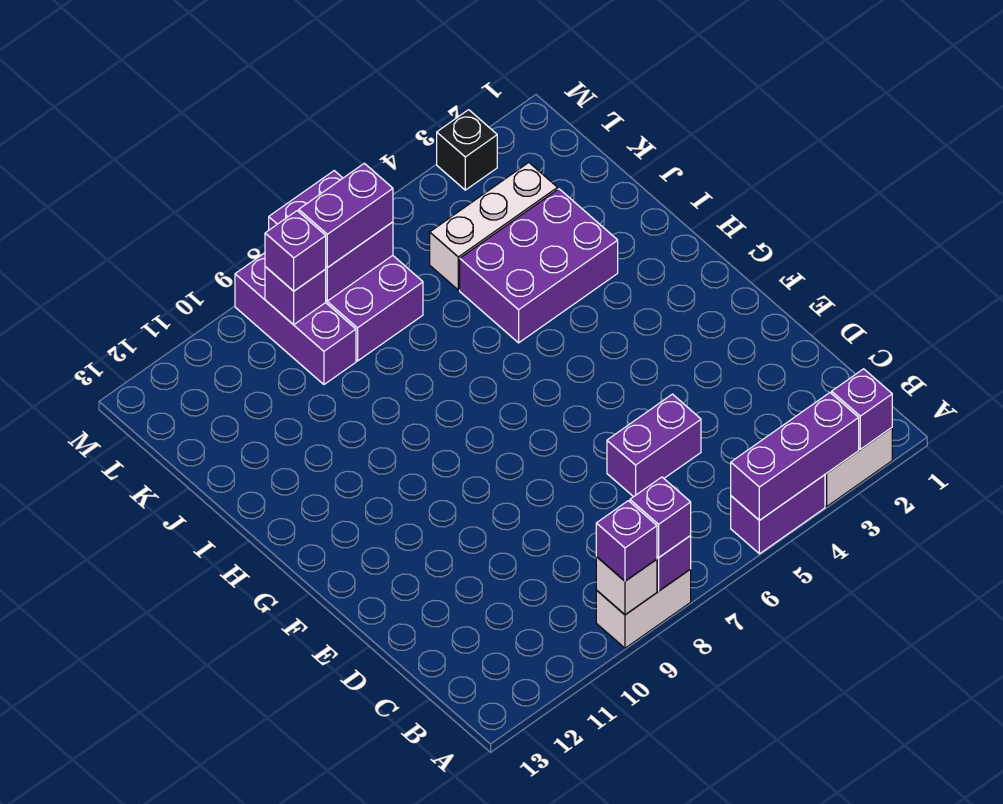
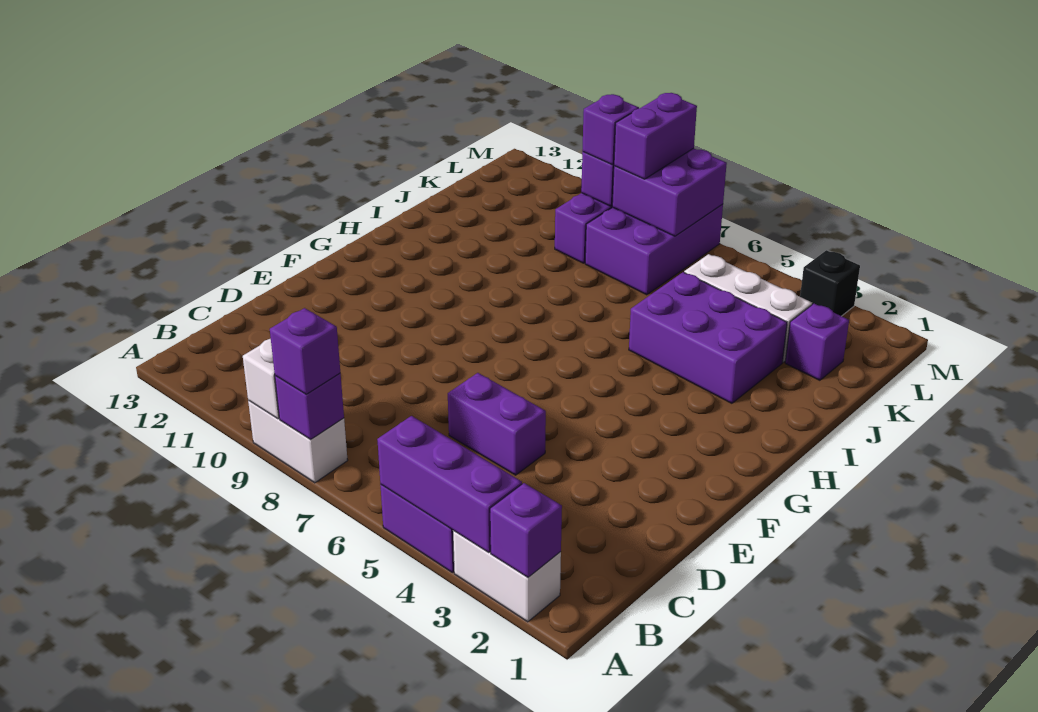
purple brick A9 level 3 -> purple brick K2 level 1
purple brick L7:L8 level 3 -> purple brick L8:M8 level 3

